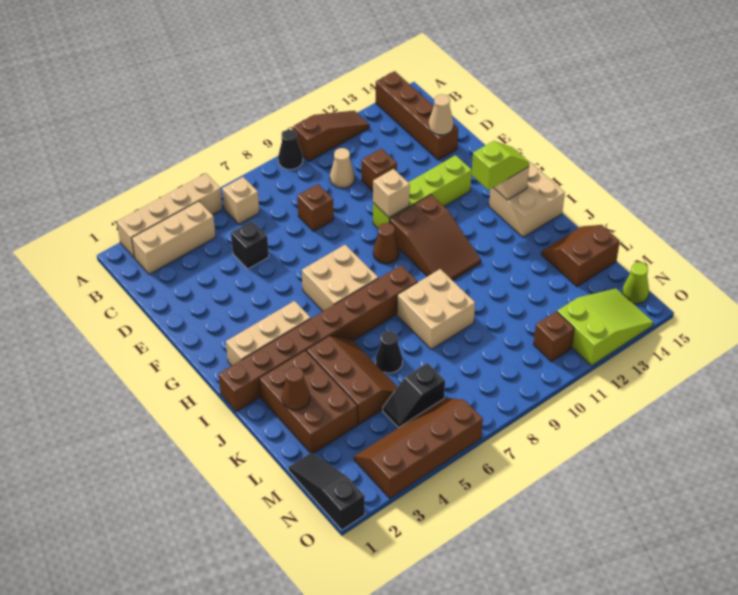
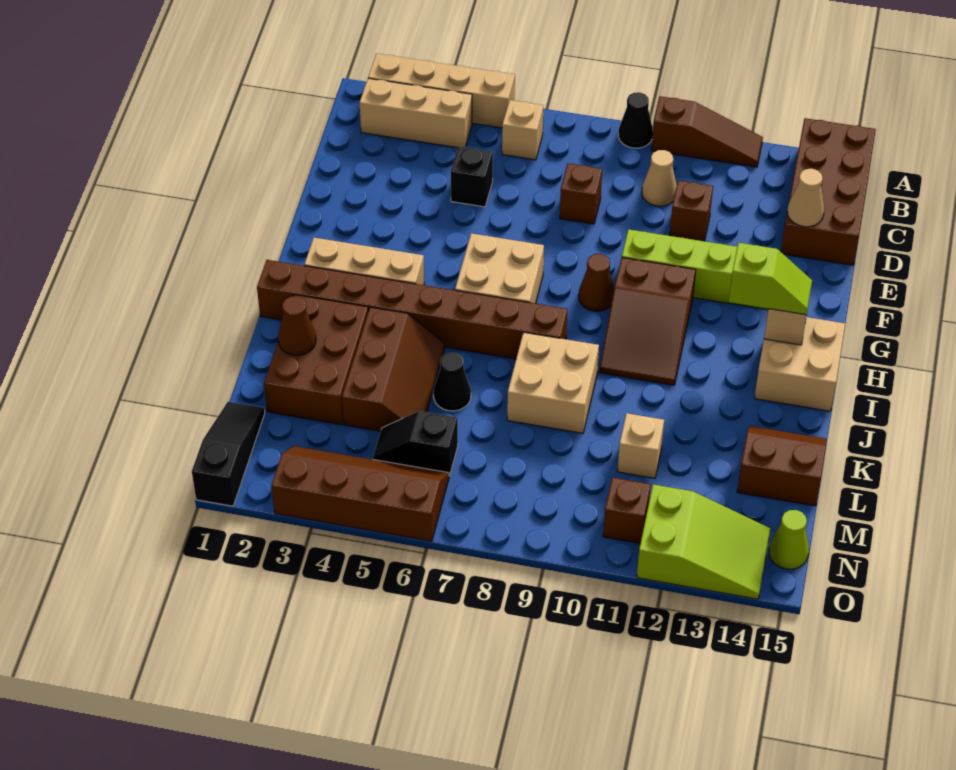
brown brick A14:D14 level 1 -> brown brick A14:D15 level 1
tan brick F10 level 2 -> tan brick L11 level 1

